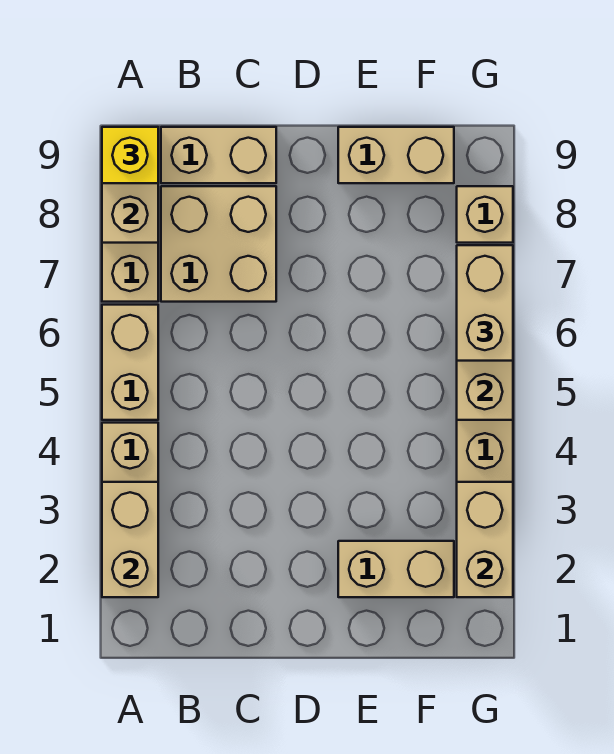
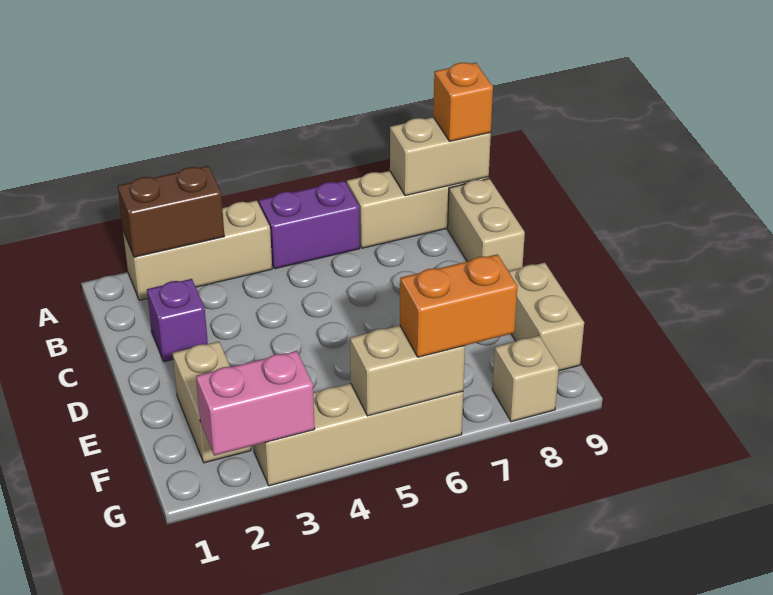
tan brick A2:A3 level 2 -> brown brick A2:A3 level 2
tan brick A5:A6 level 1 -> purple brick A5:A6 level 1
yellow brick A9 level 3 -> orange brick A9 level 3
tan brick B7:C8 level 1 -> none
none -> purple brick C2 level 1
tan brick G2:G3 level 2 -> pink brick G2:G3 level 2
tan brick G6:G7 level 3 -> orange brick G6:G7 level 3

